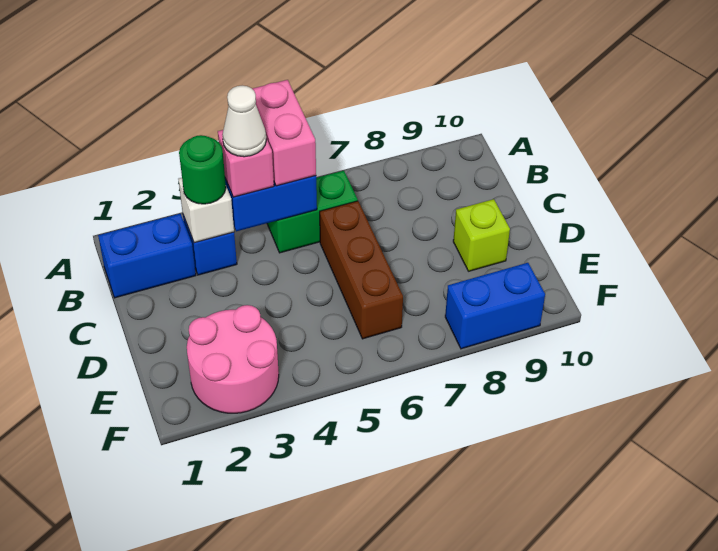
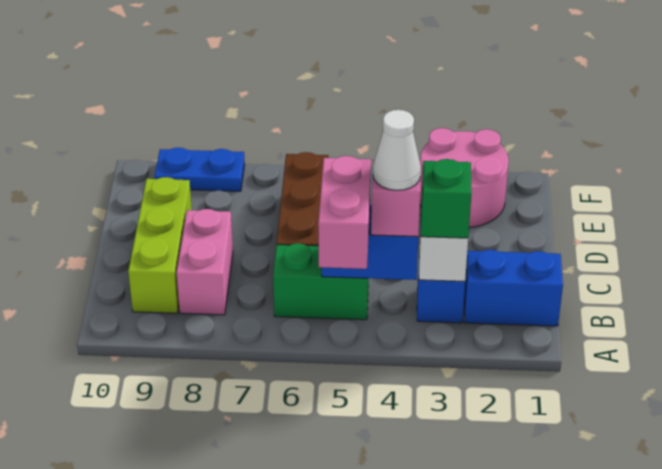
green round brick B3 level 3 -> green brick B3 level 3
none -> pink brick B8:C8 level 1
lime brick D9 level 1 -> lime brick B9:D9 level 1
blue brick F8:F9 level 1 -> blue plate F8:F9 level 1

